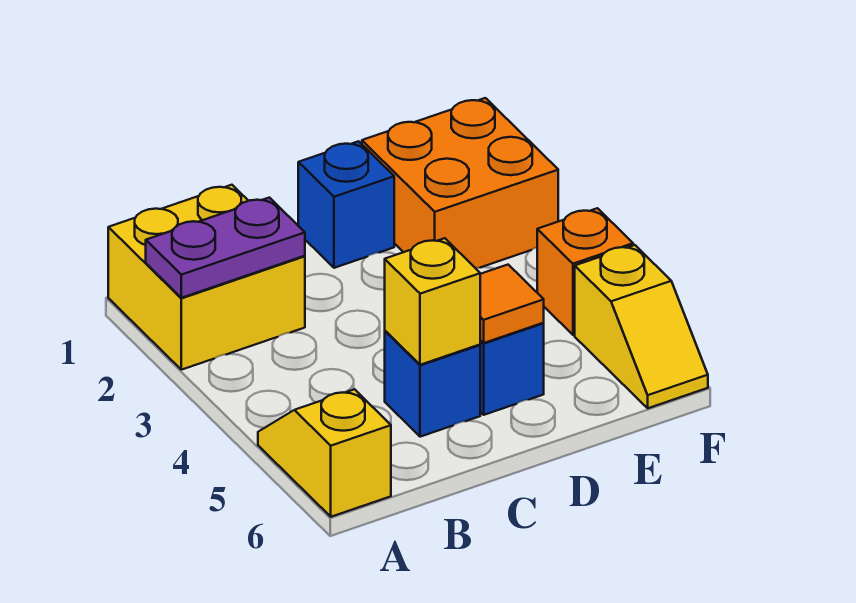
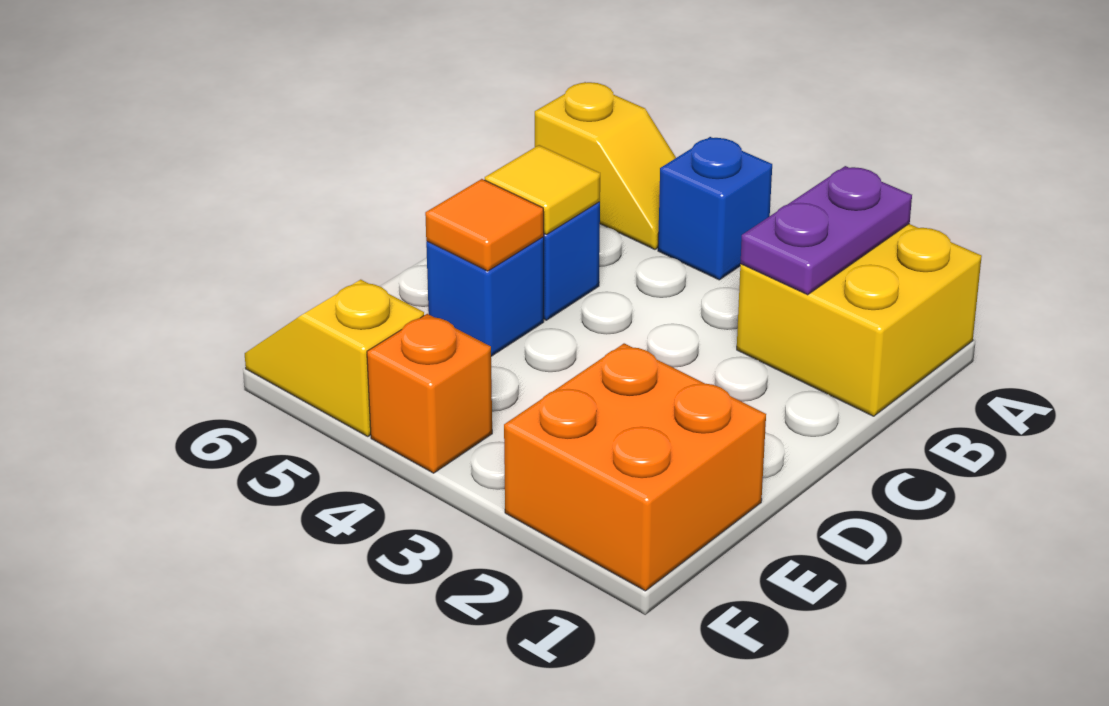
yellow brick C5 level 2 -> yellow tile C5 level 2
blue brick D1 level 1 -> blue brick A4 level 1

